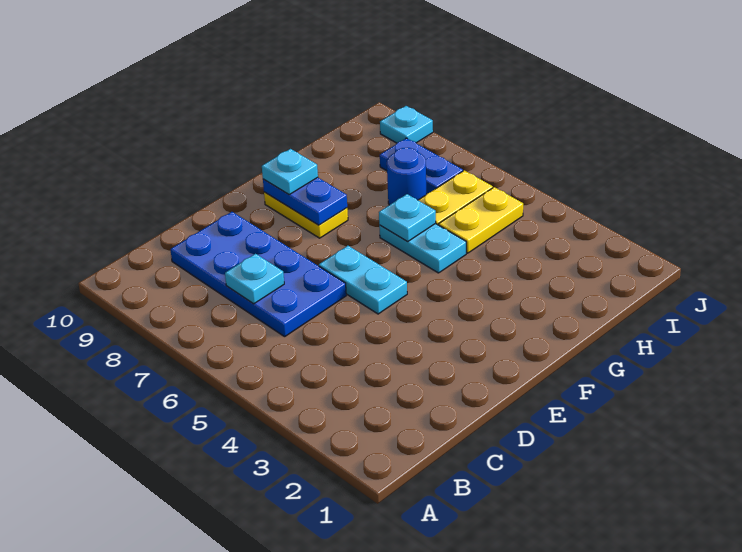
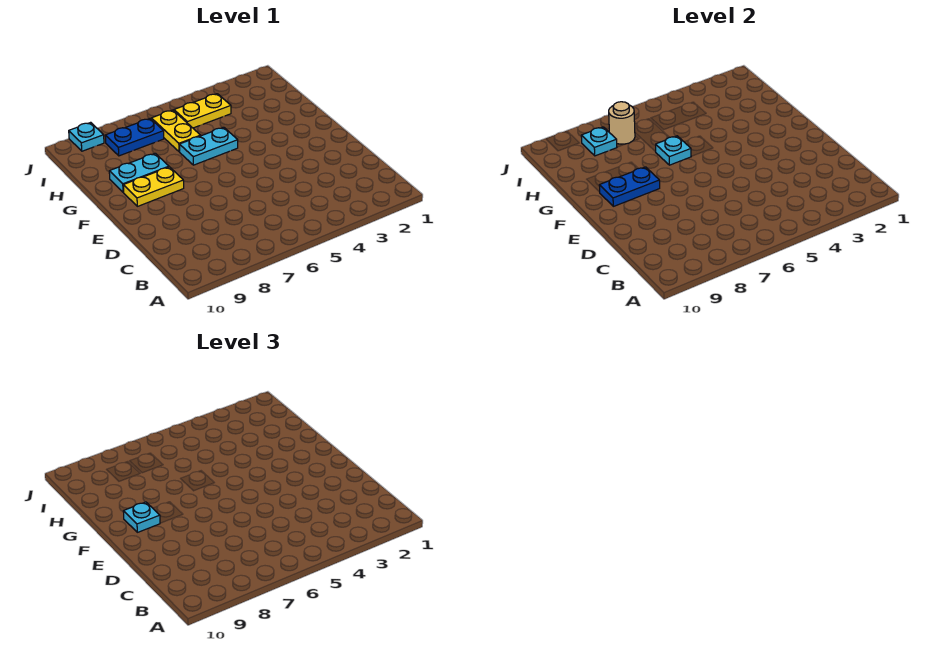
blue plate C6:D9 level 1 -> none
cyan plate C7 level 2 -> cyan plate I8 level 2
cyan plate E5:E6 level 1 -> cyan plate G8:G9 level 1
yellow plate H5:I5 level 1 -> yellow plate I4:I5 level 1
blue round brick H7 level 1 -> none
none -> tan round brick I7 level 2

